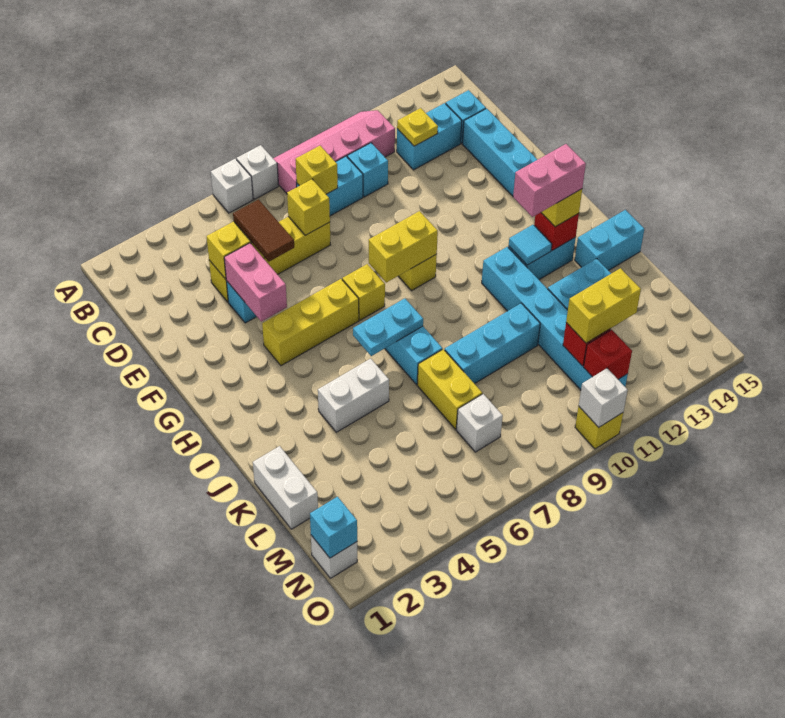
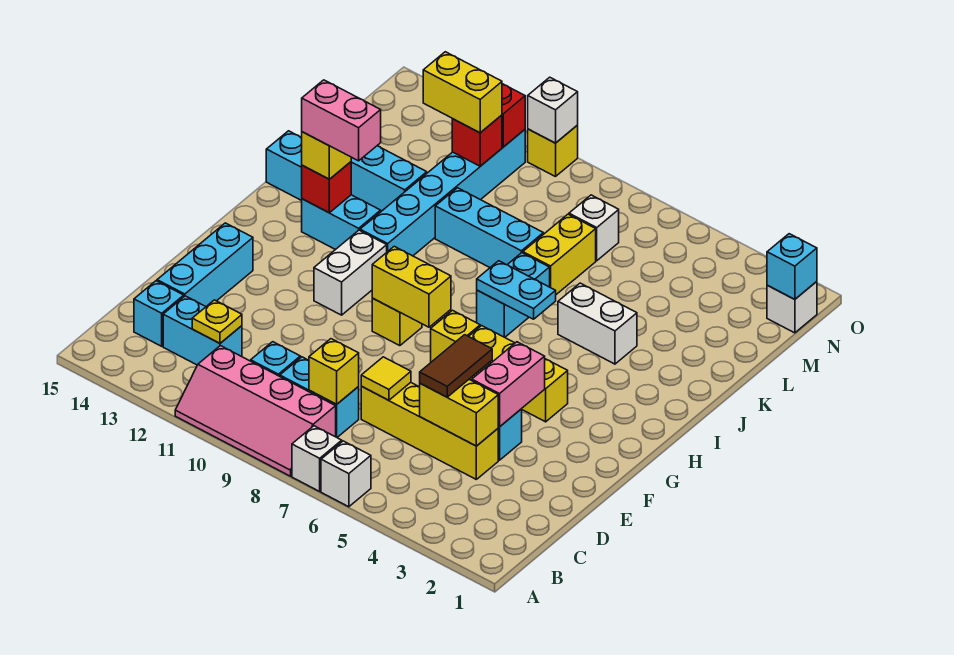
yellow brick D7 level 2 -> yellow tile D7 level 2
cyan tile I12 level 2 -> none
white brick K1:L1 level 1 -> white brick G11:H11 level 1

